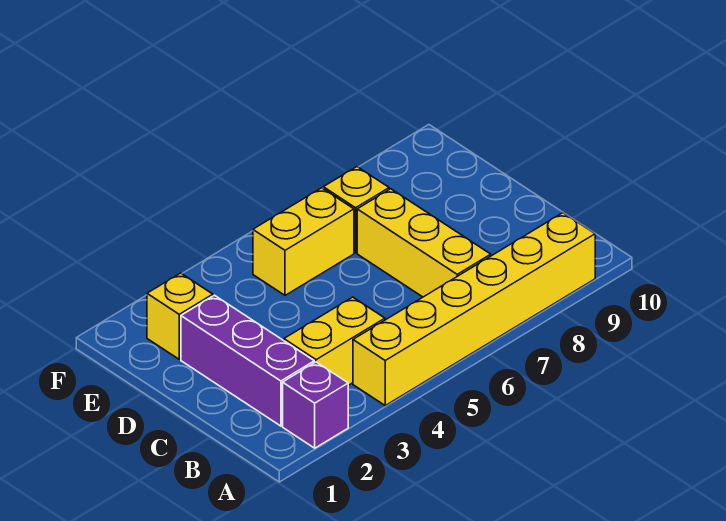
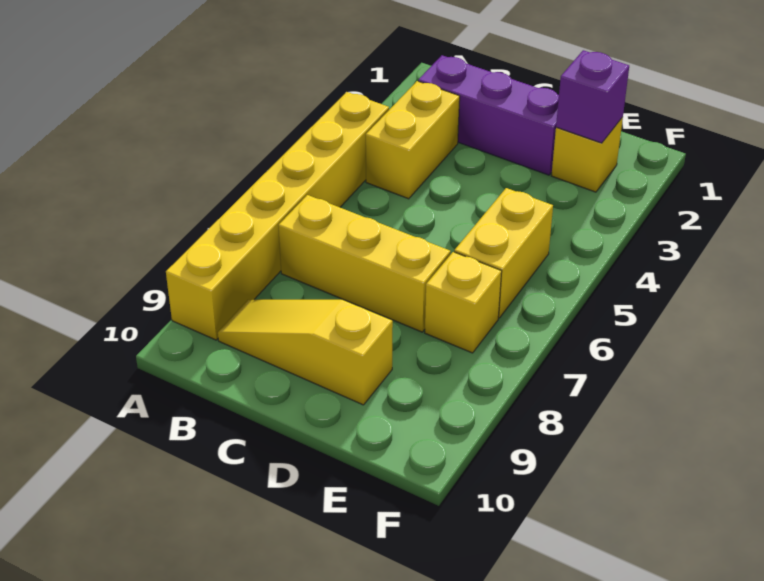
purple brick A2 level 1 -> purple brick E2 level 2
none -> yellow slope B9:D9 level 1 top D

